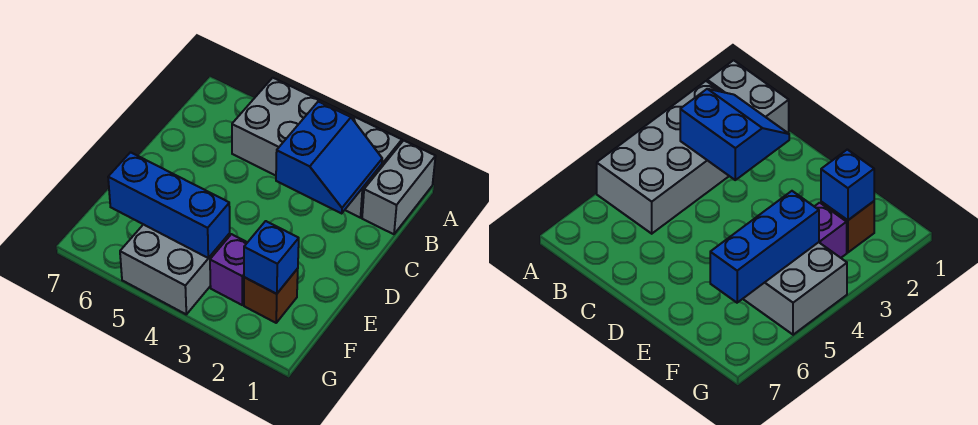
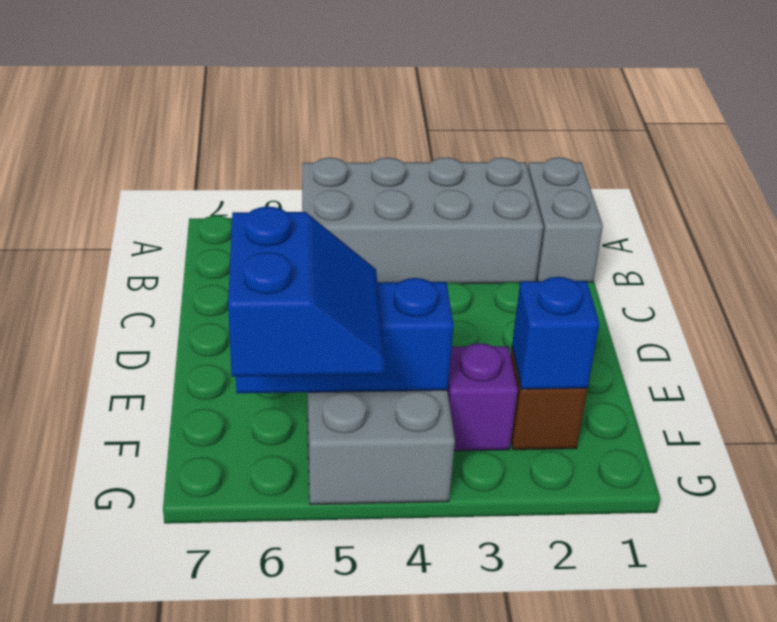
blue slope B2:C3 level 2 top 3 -> blue slope F5:G6 level 3 top 6

